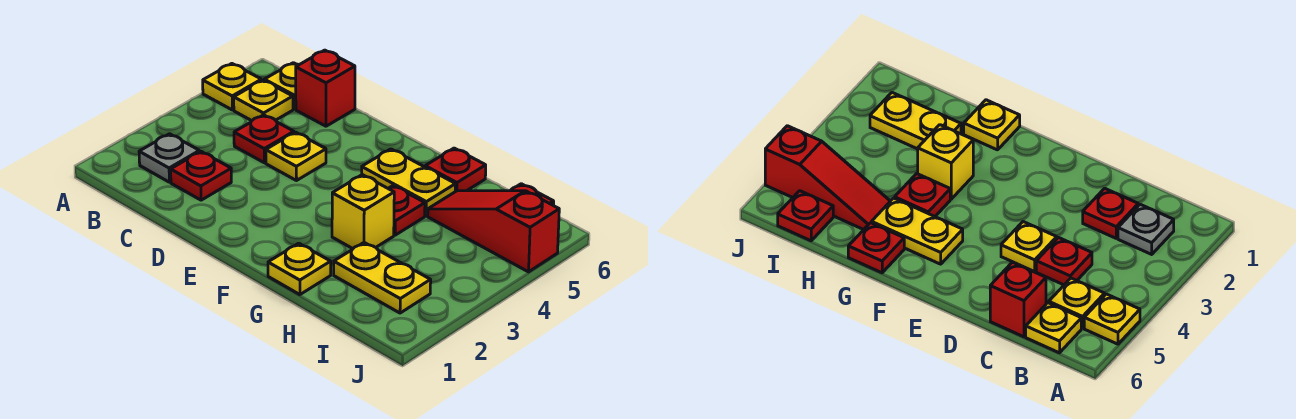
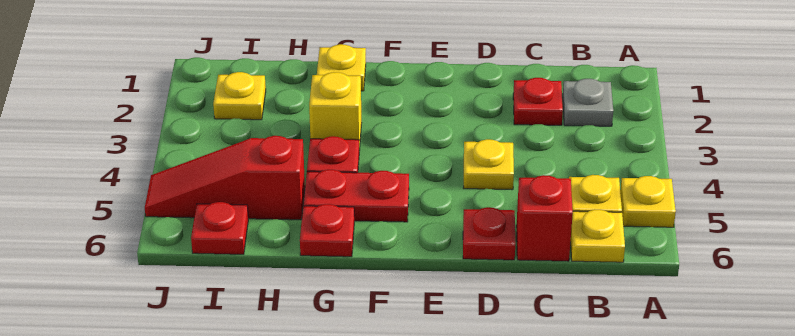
red plate C4 level 1 -> red plate D6 level 1
yellow plate F5:G5 level 1 -> red plate F5:G5 level 1
yellow plate H2:I2 level 1 -> yellow plate I2 level 1
red slope H5:J5 level 1 top J -> red slope H5:J5 level 1 top H

